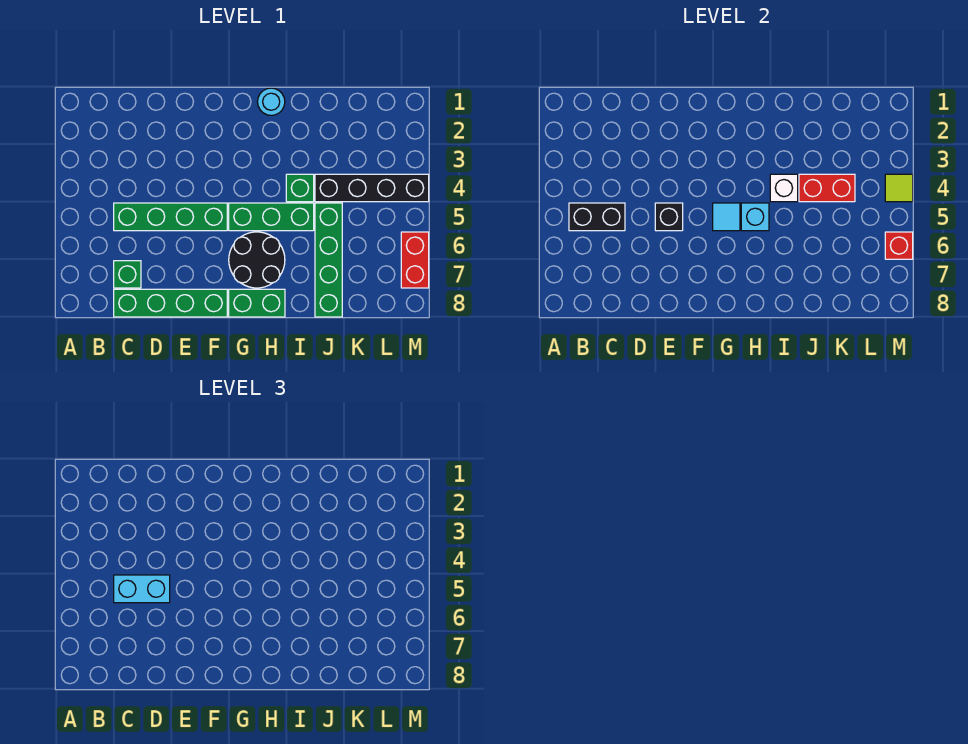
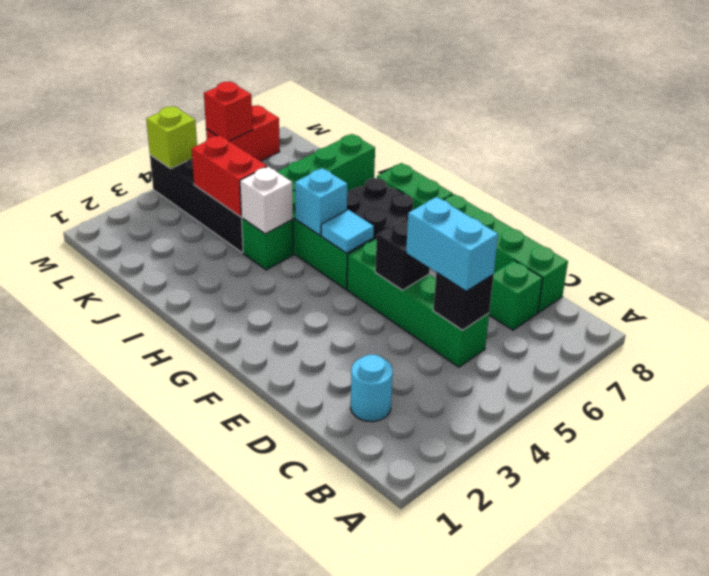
black brick B5:C5 level 2 -> black brick C5 level 2
cyan round brick H1 level 1 -> cyan round brick C2 level 1
lime tile M4 level 2 -> lime brick M4 level 2

